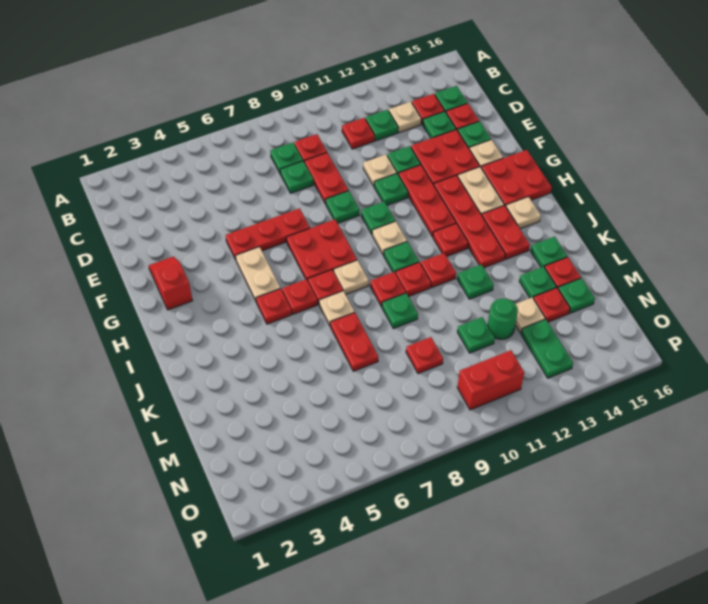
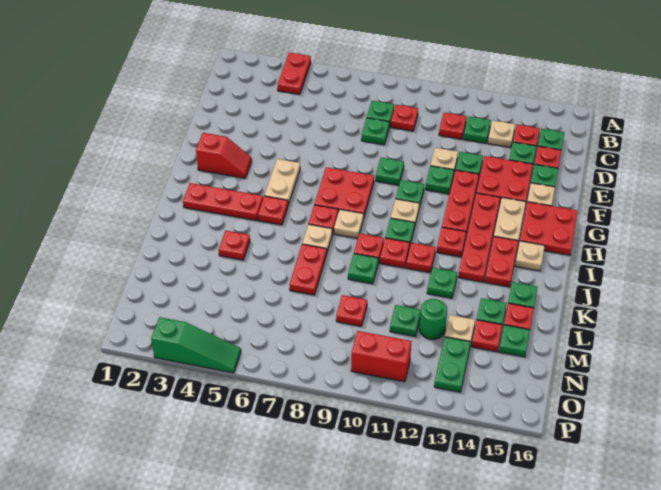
red plate D9:E9 level 1 -> red plate A4:B4 level 1
red slope F2:G2 level 1 top G -> red slope G2:G3 level 1 top 2
red plate F5:F7 level 1 -> red plate I2:I4 level 1
red plate I6 level 1 -> red plate K4 level 1
none -> green slope P3:P5 level 1 top 3

